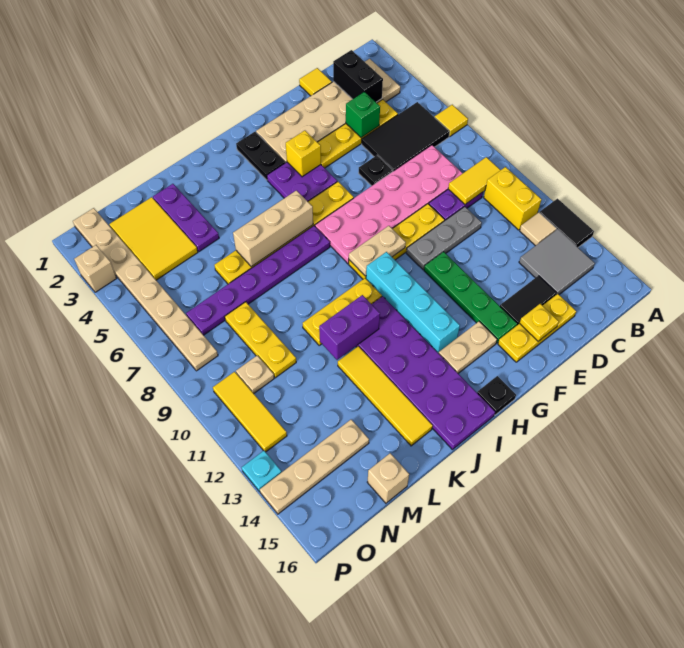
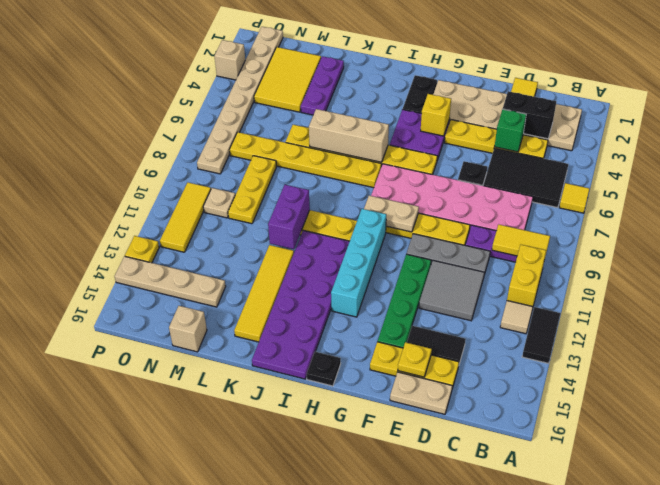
grey tile B13:C14 level 1 -> grey tile D11:E12 level 1
black brick C2:C3 level 2 -> black brick C3:D3 level 2
tan plate G14:H14 level 1 -> tan plate D16:E16 level 1
purple plate I7:N7 level 1 -> yellow plate I7:N7 level 1
purple brick J11:K11 level 2 -> purple brick K10:K11 level 2
cyan plate P13 level 1 -> yellow plate P13 level 1

